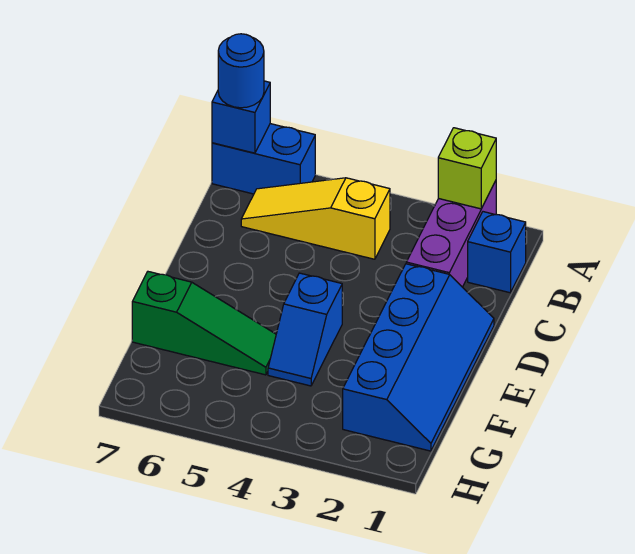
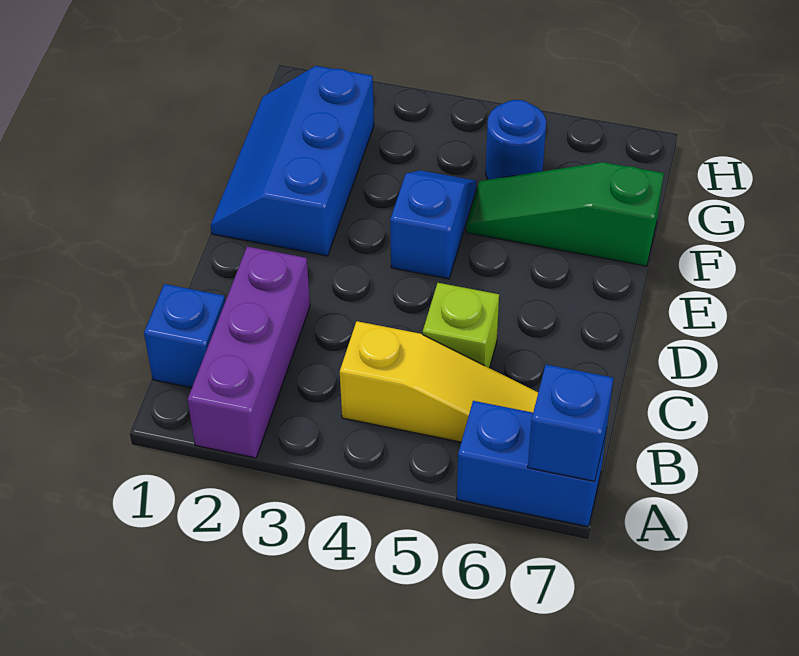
lime brick A2 level 2 -> lime brick C5 level 1
blue round brick A7 level 3 -> blue round brick G5 level 1
blue slope D1:G2 level 1 top 2 -> blue slope E1:G2 level 1 top 2

